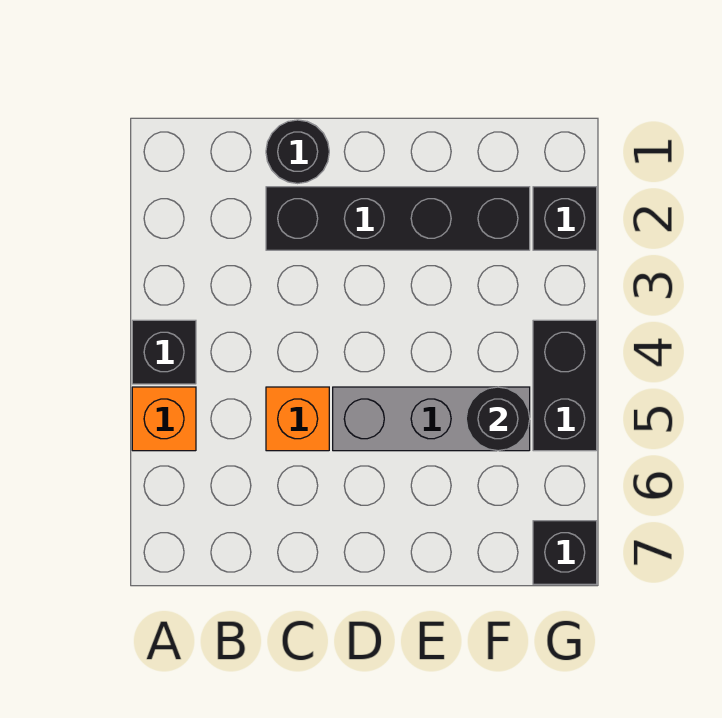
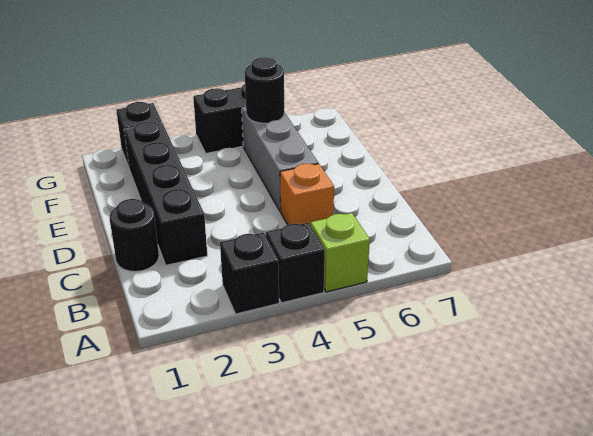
orange brick A5 level 1 -> lime brick A5 level 1
black brick G7 level 1 -> black brick A3 level 1

